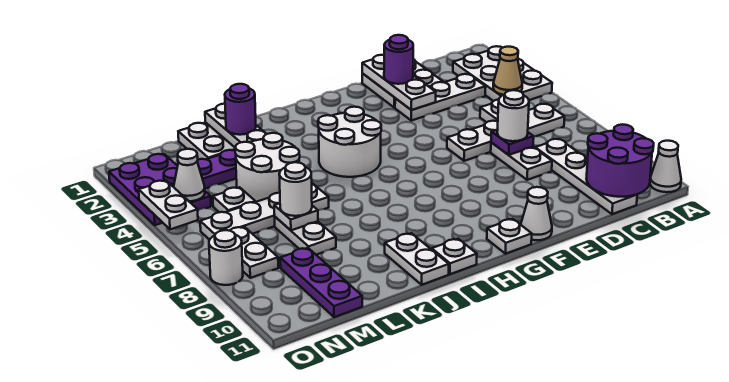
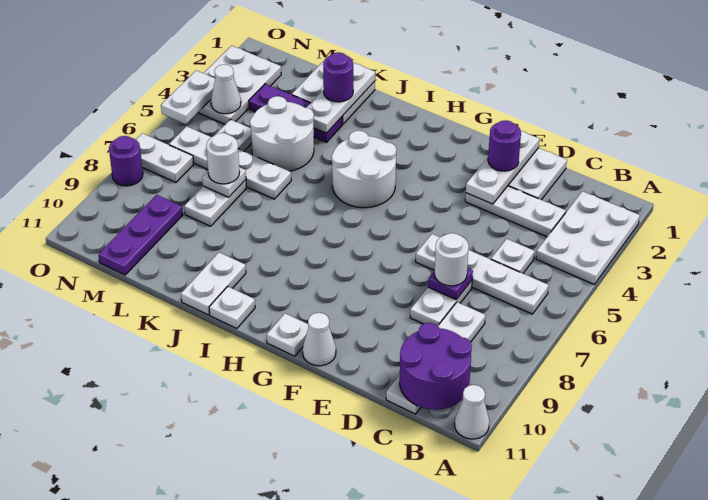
tan cone B4 level 2 -> none
purple plate N2:O4 level 1 -> white plate N2:O4 level 1
white plate N7:N8 level 1 -> white plate N7:O7 level 1
white round brick O8 level 1 -> purple round brick O8 level 1

